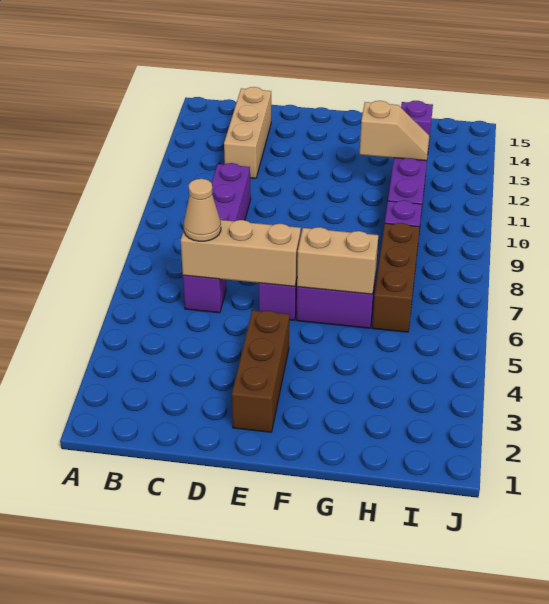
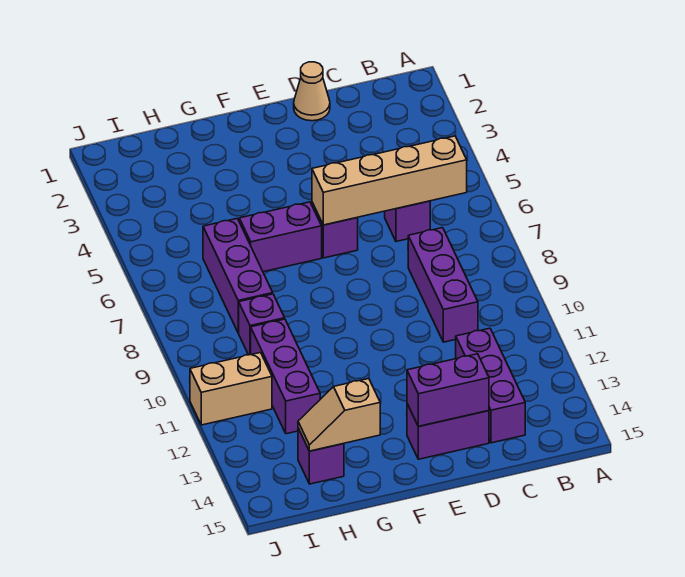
tan brick C6:E6 level 2 -> tan brick B6:E6 level 2
tan cone C6 level 3 -> tan cone D1 level 1
tan brick C12:C14 level 1 -> purple brick C12:C14 level 1
none -> purple brick D14:E14 level 1
none -> purple brick D14:E14 level 2
brown brick E2:E4 level 1 -> none
tan brick F6:G6 level 2 -> tan brick I11:J11 level 1
tan slope G12:H12 level 2 top G -> tan slope G14:H14 level 2 top G
brown brick H6:H8 level 1 -> purple brick H6:H8 level 1

